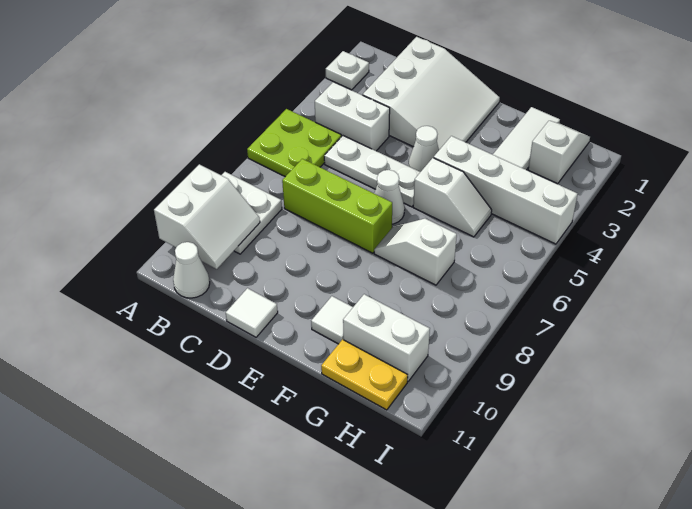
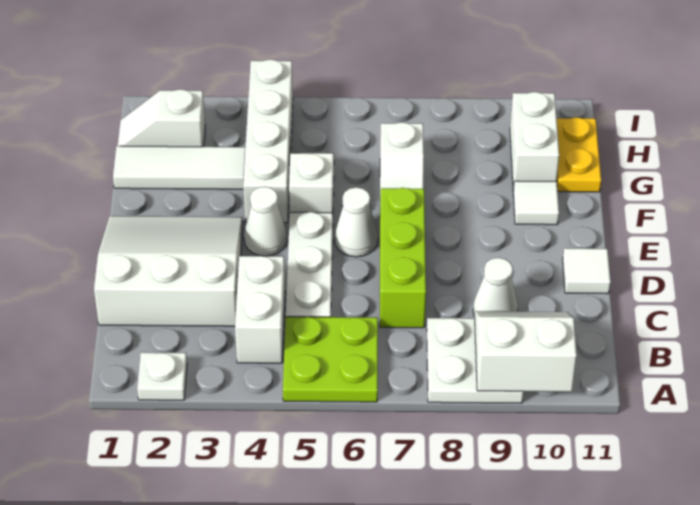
white cone B11 level 1 -> white cone C9 level 1

